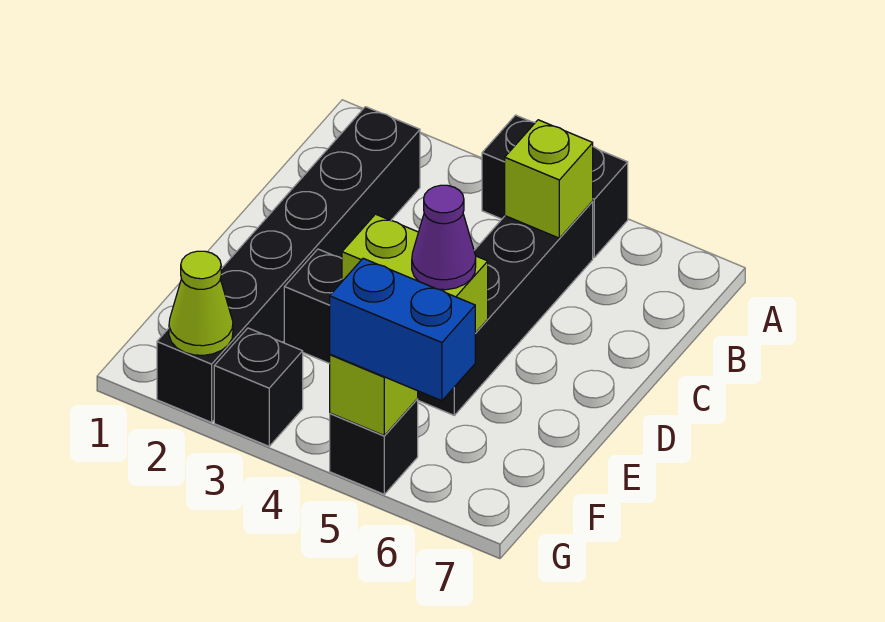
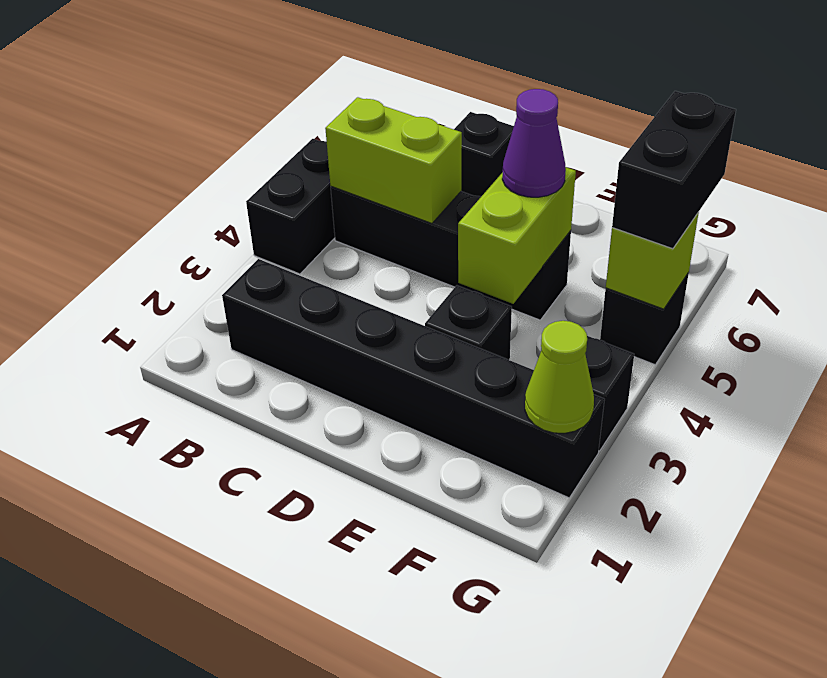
lime brick B5 level 2 -> lime brick B5:C5 level 2
none -> black brick C7 level 1
blue brick G5:G6 level 3 -> black brick G5:G6 level 3

